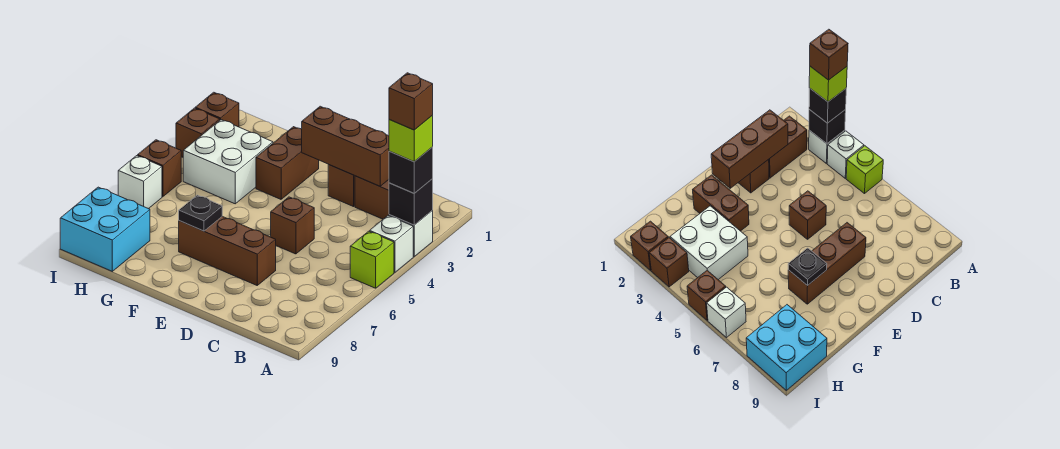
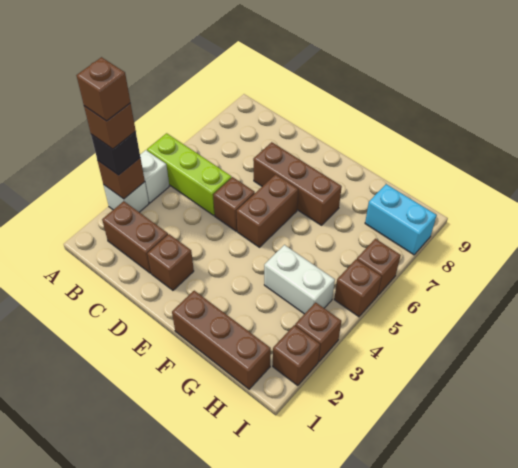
black brick A3 level 2 -> brown brick A3 level 2
lime brick A3 level 4 -> brown brick A3 level 4
lime brick A5 level 1 -> lime brick A5:C5 level 1
brown brick C2:E2 level 2 -> brown brick F1:H1 level 1
brown brick F2:F3 level 1 -> brown brick E5:E6 level 1
black plate F7 level 2 -> none
white brick G3:H4 level 1 -> white brick G4:H4 level 1
cyan brick H8:I9 level 1 -> cyan brick H8:I8 level 1
white brick I6 level 1 -> brown brick I6 level 1

